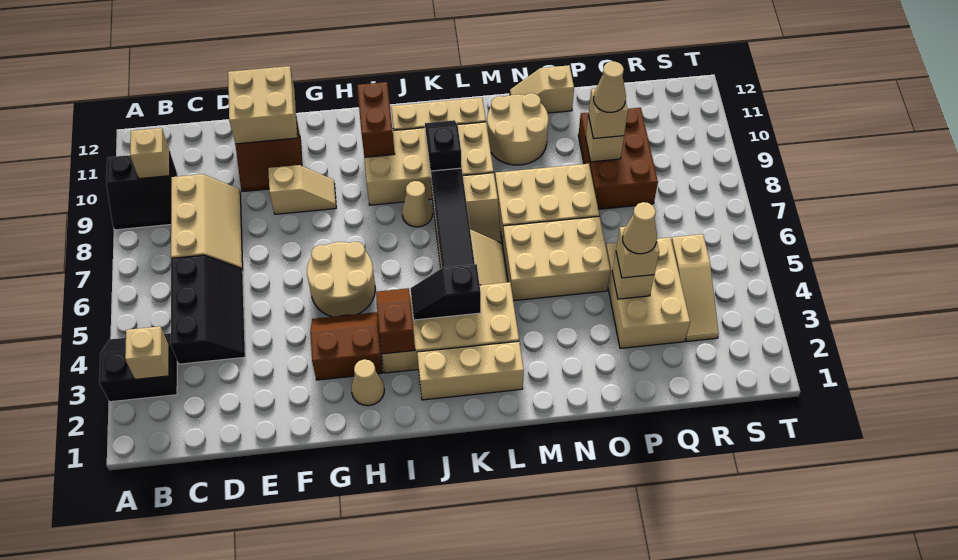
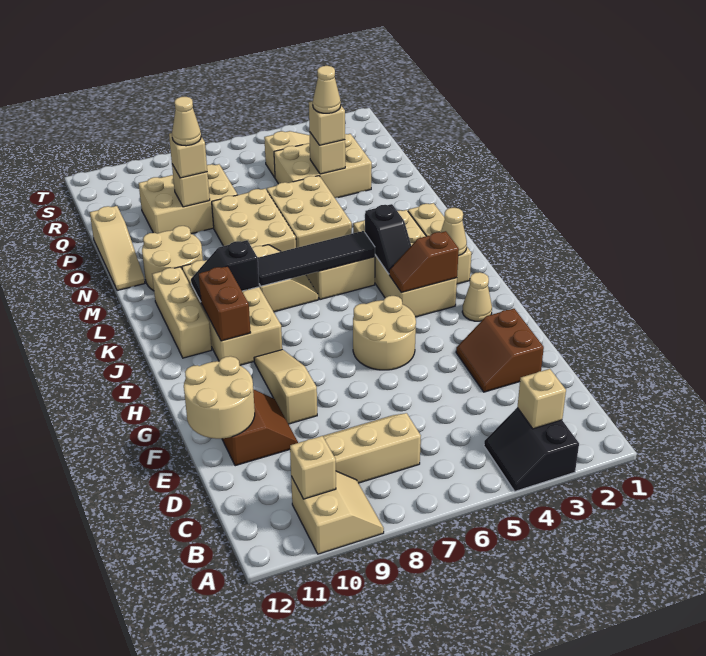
black slope A9:B10 level 1 top 10 -> tan slope A9:B10 level 1 top 10
black slope C4:D6 level 1 top C -> none
tan brick E11:F12 level 2 -> tan round brick E11:F12 level 2
tan slope F9:G9 level 1 top F -> tan slope F9:H9 level 1 top F
brown slope G3:H4 level 1 top 3 -> brown slope E2:F3 level 1 top 2
brown brick I10:I11 level 2 -> brown brick I10:J10 level 2
tan cone J8 level 1 -> tan cone J2 level 2
tan slope N12:O12 level 1 top O -> tan slope N12:P12 level 1 top P
brown brick P8:Q10 level 1 -> tan brick P8:Q10 level 1

